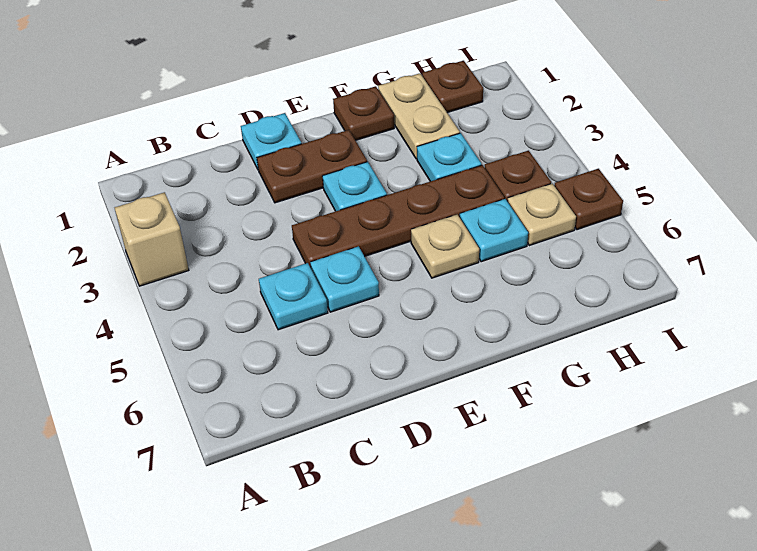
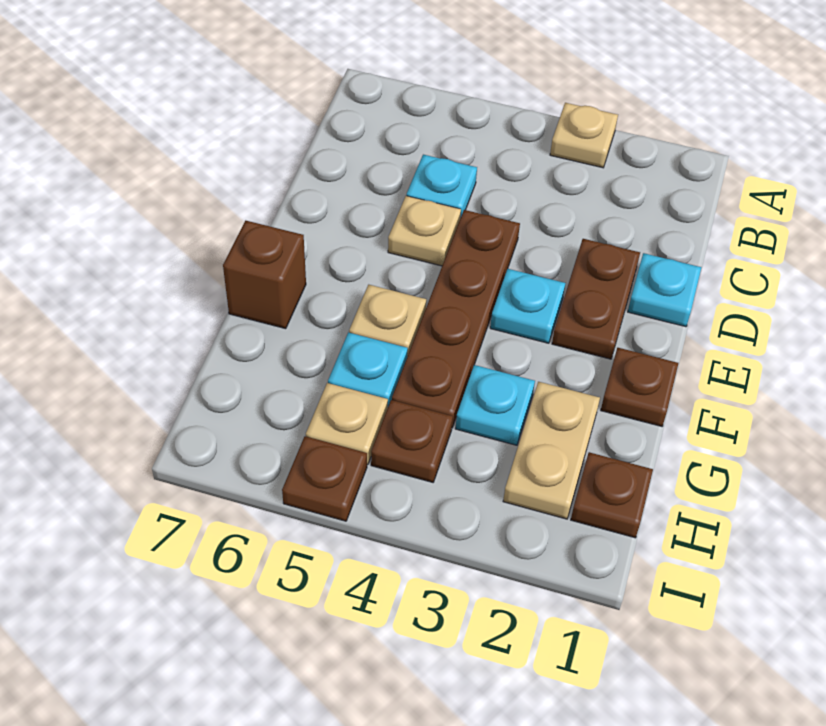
tan brick A3 level 1 -> tan plate A3 level 1
cyan plate D5 level 1 -> tan plate D5 level 1
none -> brown brick F7 level 1
tan plate G1:G2 level 1 -> tan plate G2:H2 level 1

